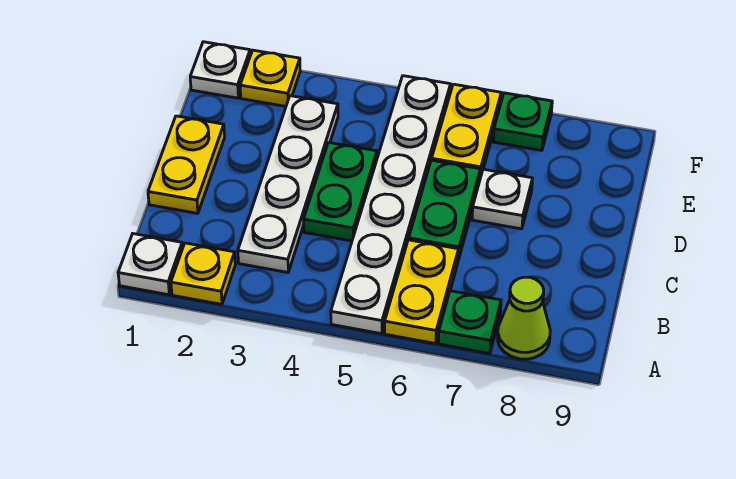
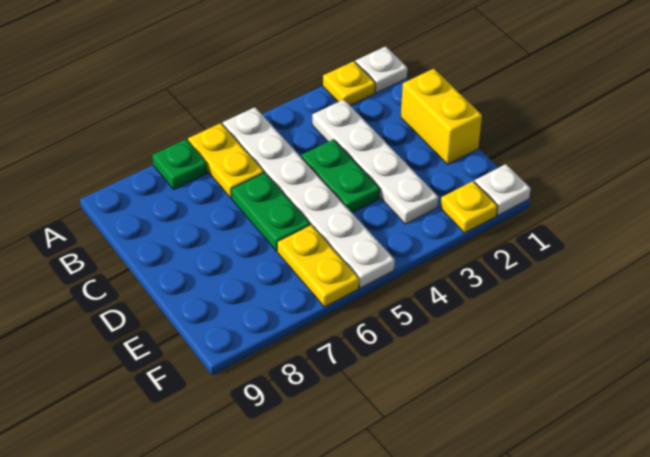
lime cone A8 level 1 -> none
yellow plate C1:D1 level 1 -> yellow brick C1:D1 level 1
white plate D7 level 1 -> none
green plate F7 level 1 -> none

